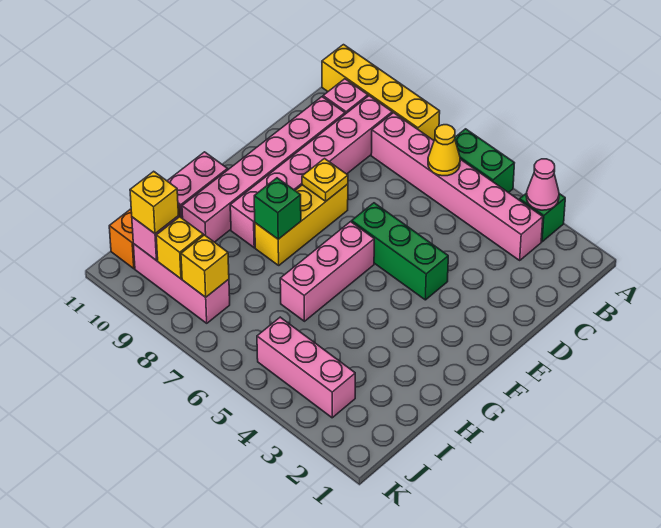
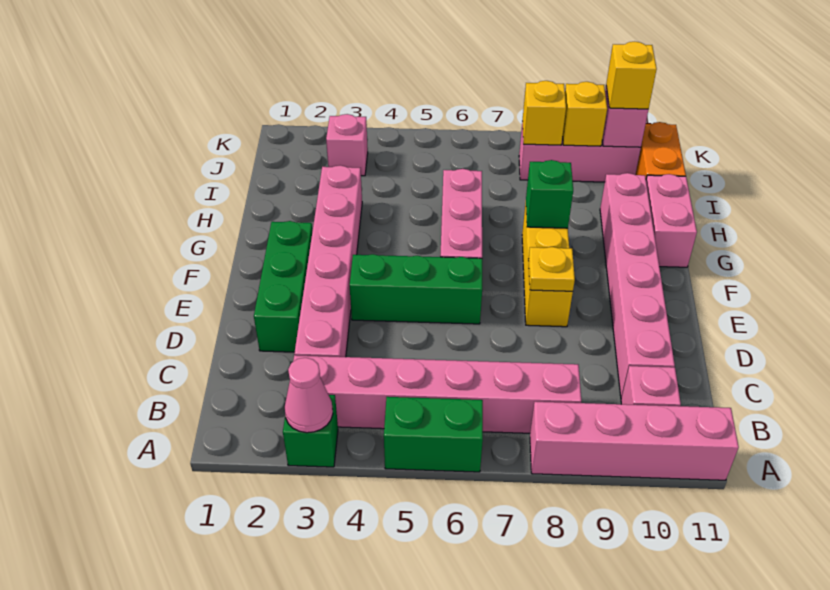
yellow brick A8:A11 level 1 -> pink brick A8:A11 level 1
yellow cone B6 level 2 -> none
pink brick B9:G9 level 1 -> pink brick C3:H3 level 1
none -> green brick D2:F2 level 1
pink brick J3:J5 level 1 -> pink brick J3 level 1

